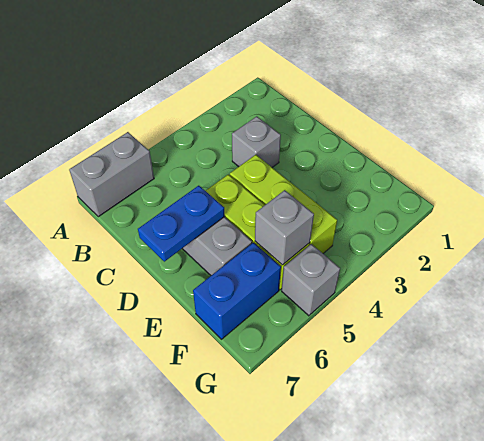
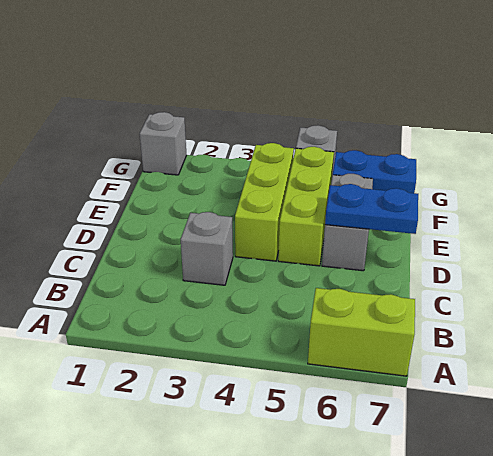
grey brick A6:A7 level 1 -> lime brick A6:A7 level 1
grey brick F5 level 2 -> grey brick G1 level 1

